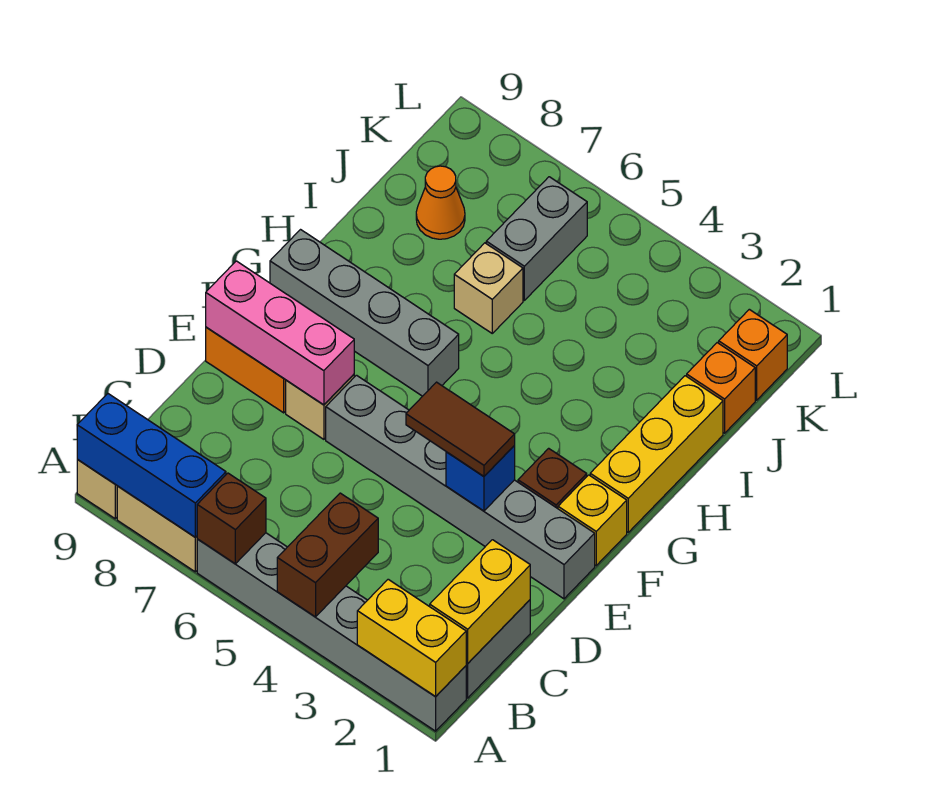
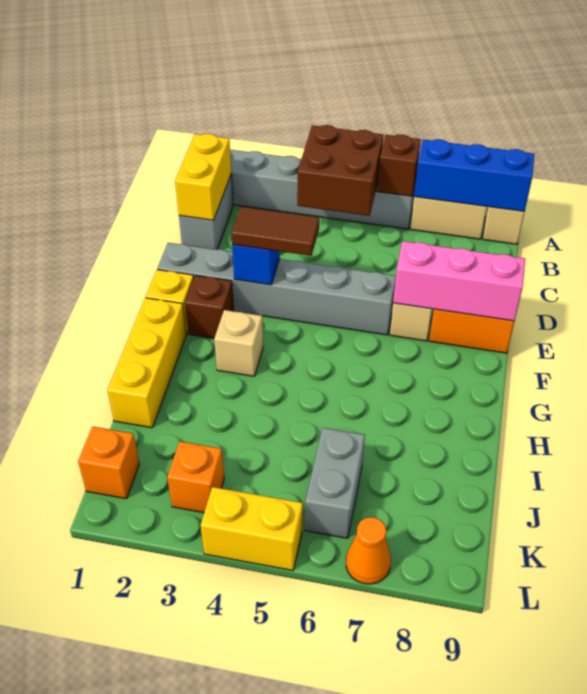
yellow brick A1:A2 level 2 -> yellow brick L4:L5 level 1
brown brick A4:B4 level 2 -> brown brick A4:B5 level 2
grey brick G6:G9 level 1 -> none
tan brick I6 level 1 -> tan brick G3 level 1
orange brick J1 level 1 -> orange brick K3 level 1
orange cone J8 level 1 -> orange cone L7 level 1

